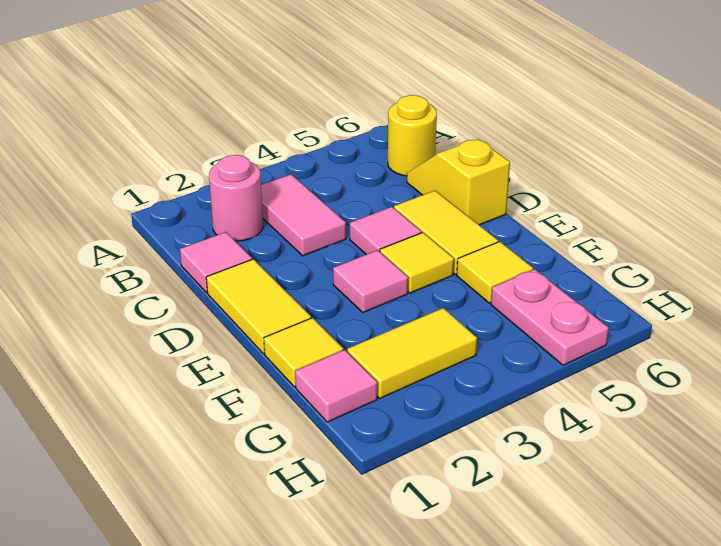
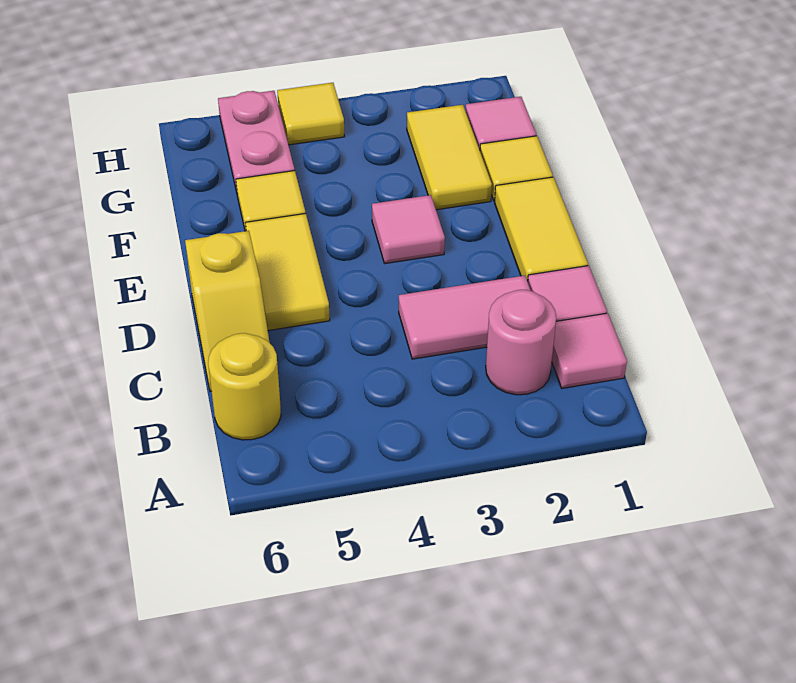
pink tile B3:C3 level 1 -> pink tile C2:C3 level 1
pink tile D4 level 1 -> pink tile B1 level 1
yellow tile E4 level 1 -> yellow tile H4 level 1
yellow tile G2:G3 level 1 -> yellow tile F2:G2 level 1

